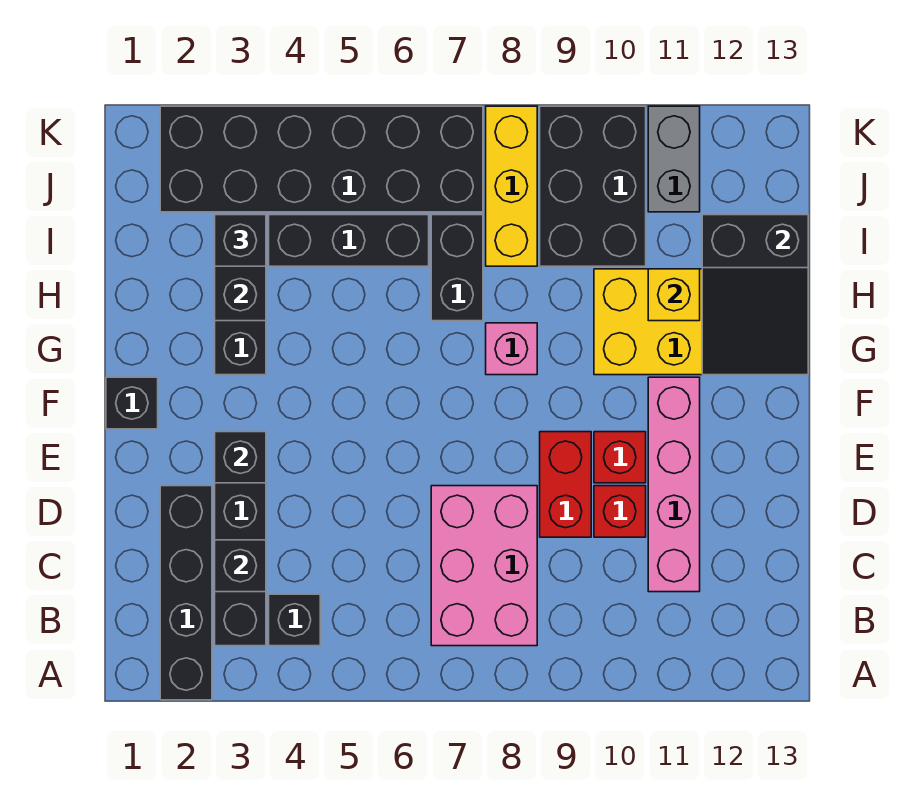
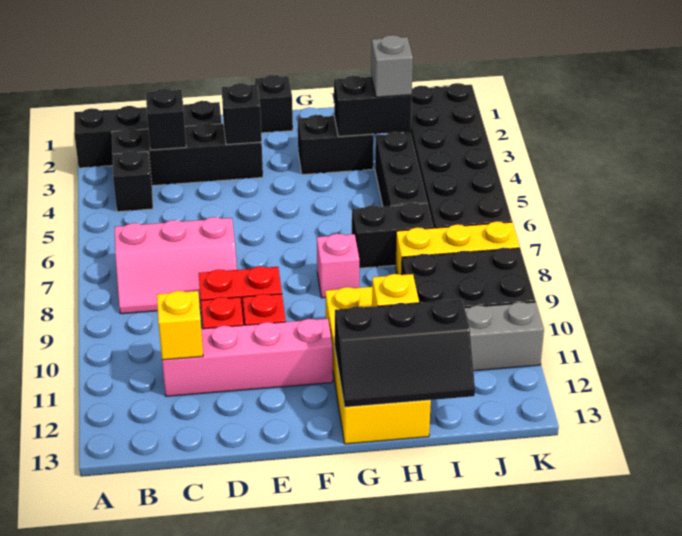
pink brick B7:D8 level 1 -> pink slope B7:D8 level 1 top 7
none -> yellow brick C11 level 2
black slope G12:I13 level 2 top I -> black slope G12:I13 level 2 top 12
black brick I3 level 3 -> grey brick I3 level 3

